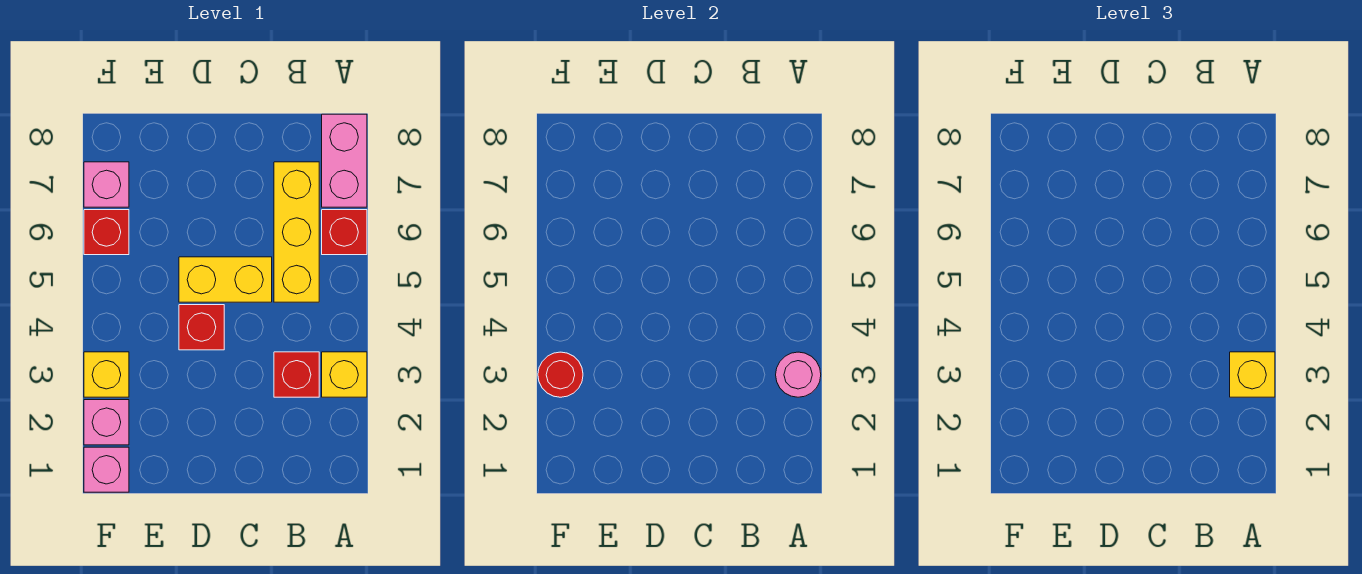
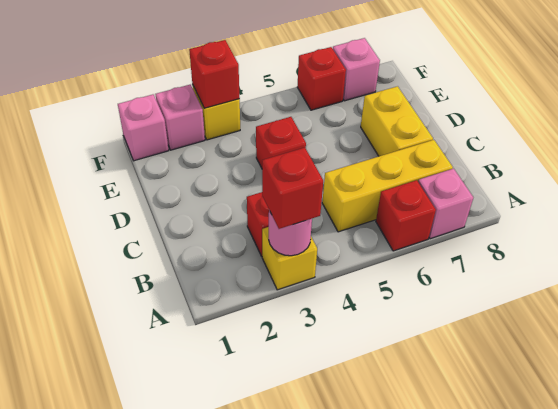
yellow brick A3 level 3 -> red brick A3 level 3
pink brick A7:A8 level 1 -> pink brick A7 level 1
yellow brick C5:D5 level 1 -> yellow brick C7:D7 level 1
red round brick F3 level 2 -> red brick F3 level 2

